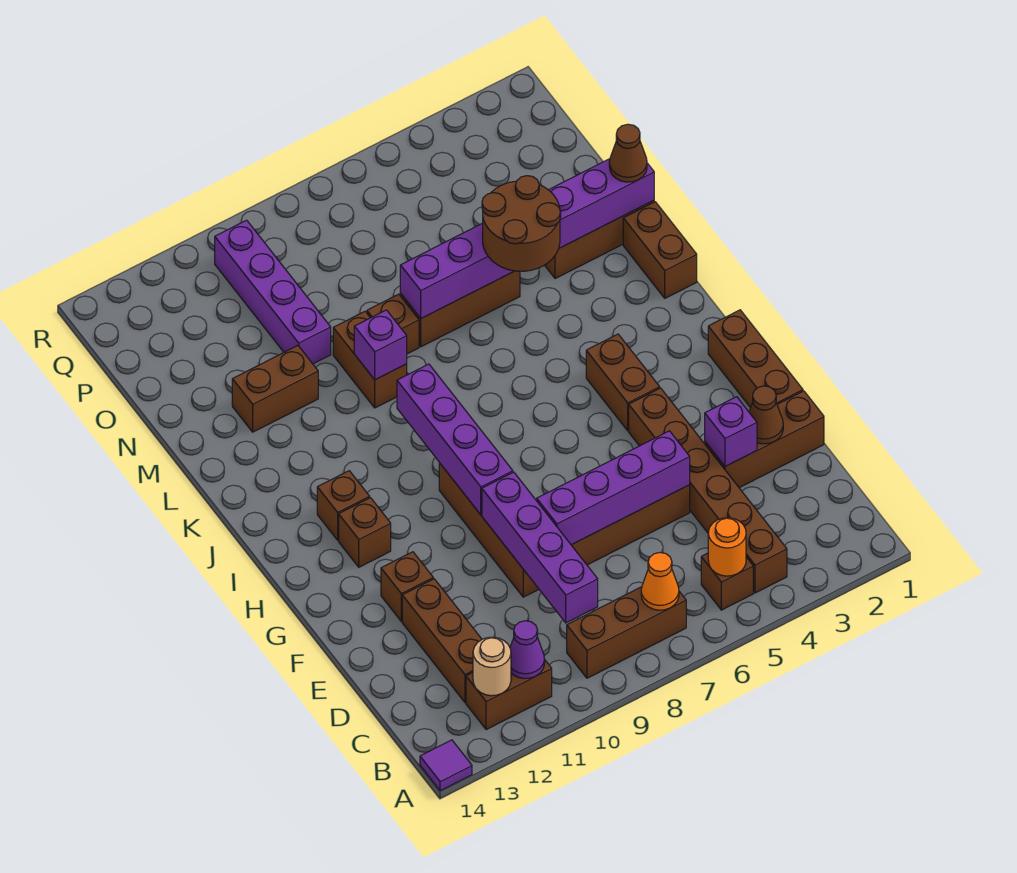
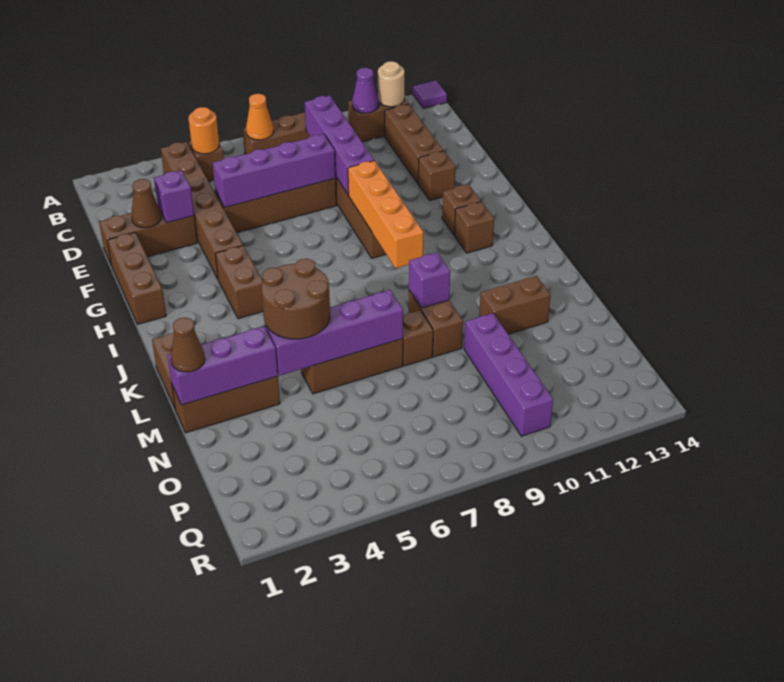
purple brick G9:J9 level 2 -> orange brick G9:J9 level 2

